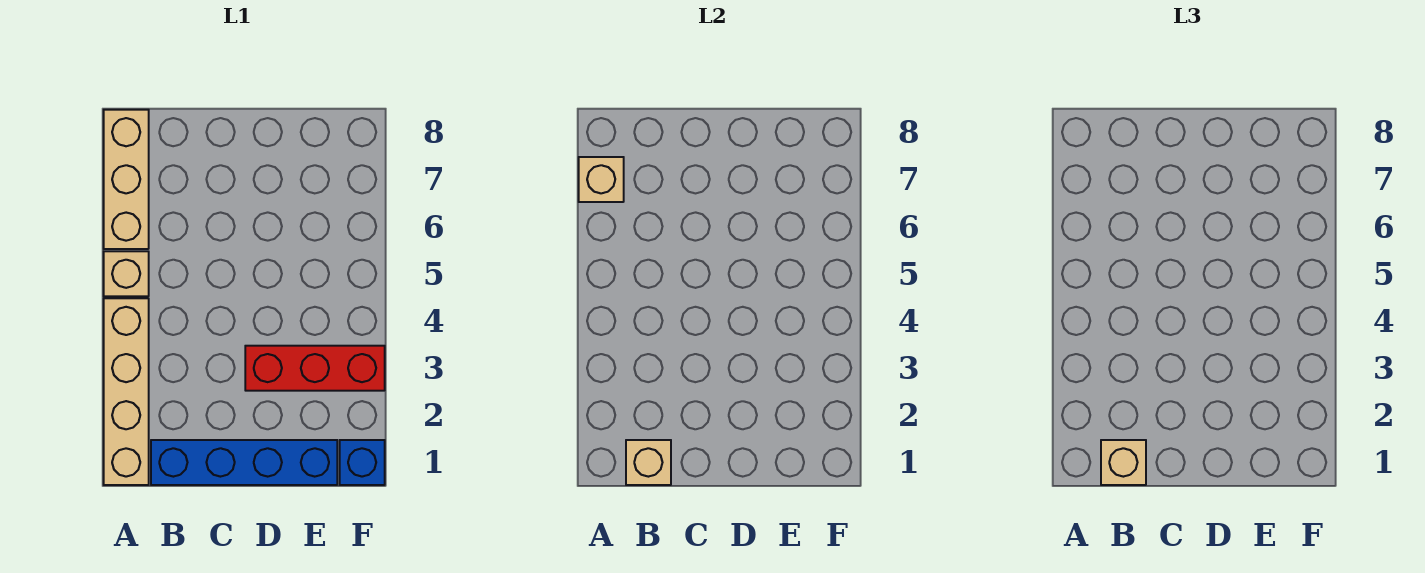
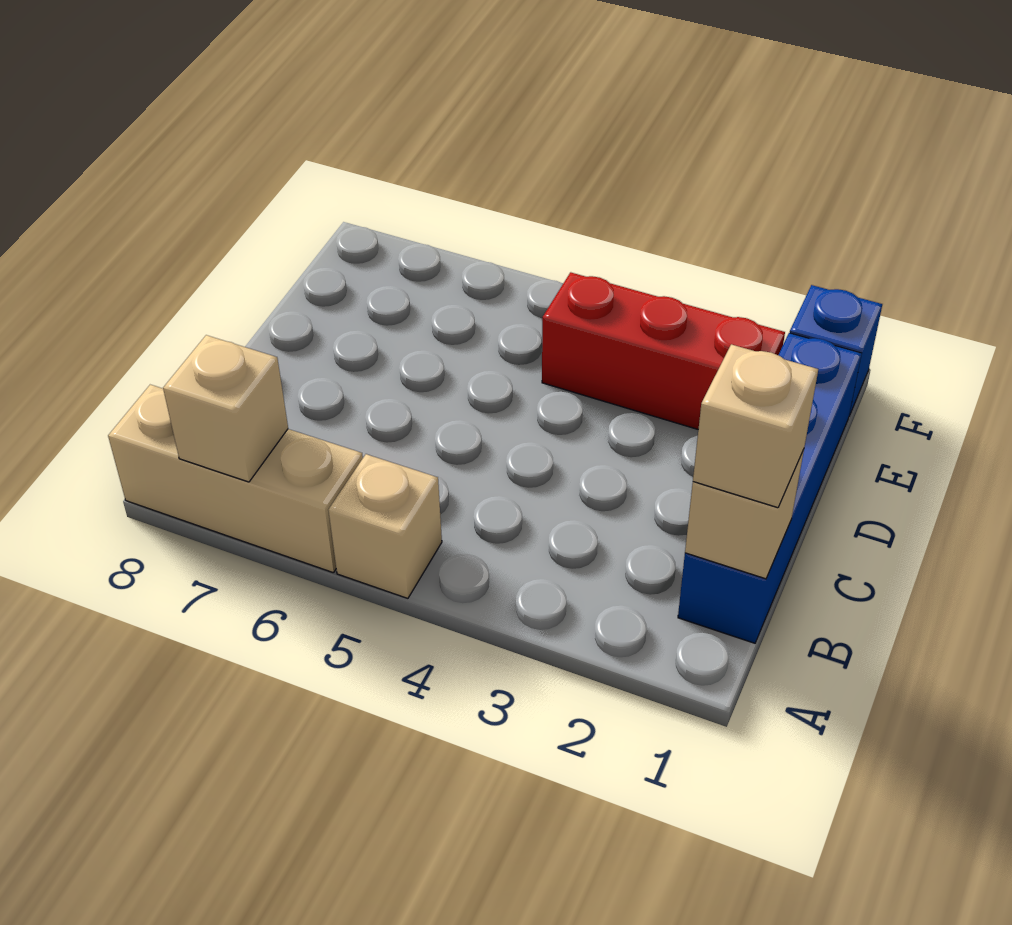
tan brick A1:A4 level 1 -> none
red brick D3:F3 level 1 -> red brick E2:E4 level 1

